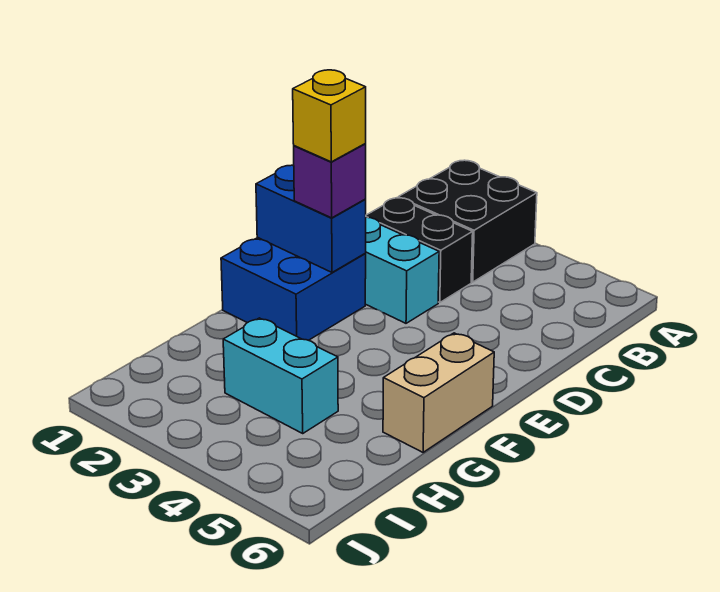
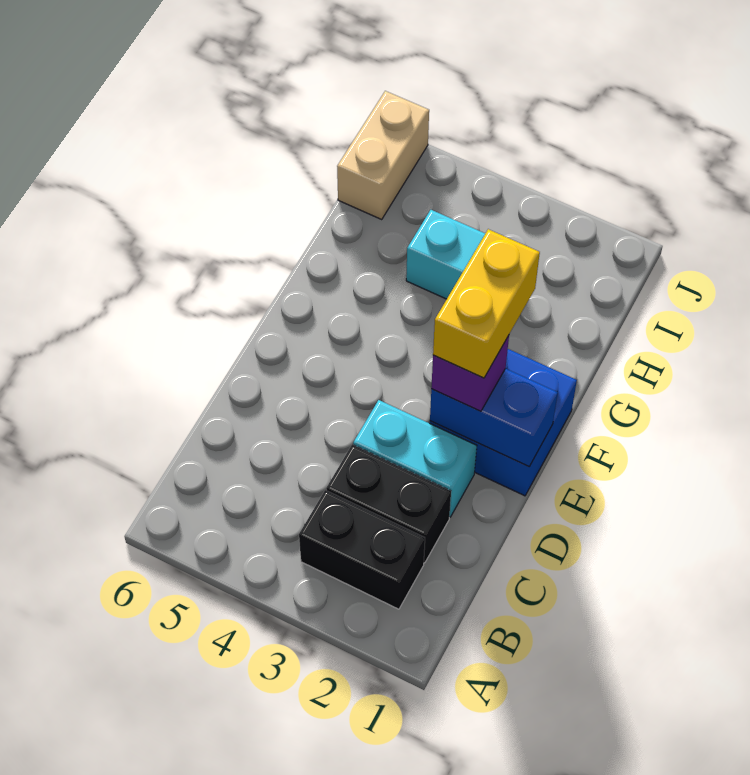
black brick A2:B3 level 1 -> black brick B2:B3 level 1
yellow brick E2 level 4 -> yellow brick E2:F2 level 4
tan brick F6:G6 level 1 -> tan brick I6:J6 level 1

